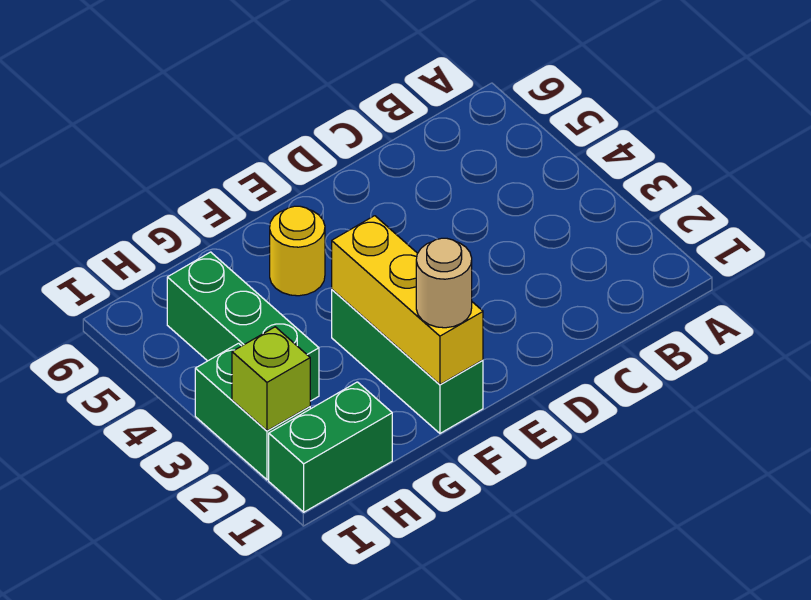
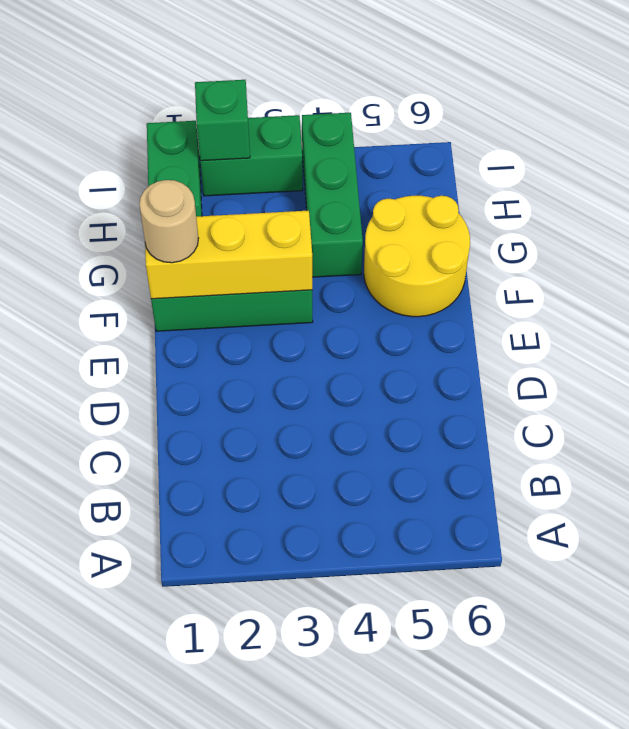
yellow round brick F5 level 1 -> yellow round brick F5:G6 level 1
green brick H3:H5 level 1 -> green brick G4:I4 level 1
lime brick I2 level 2 -> green brick I2 level 2

